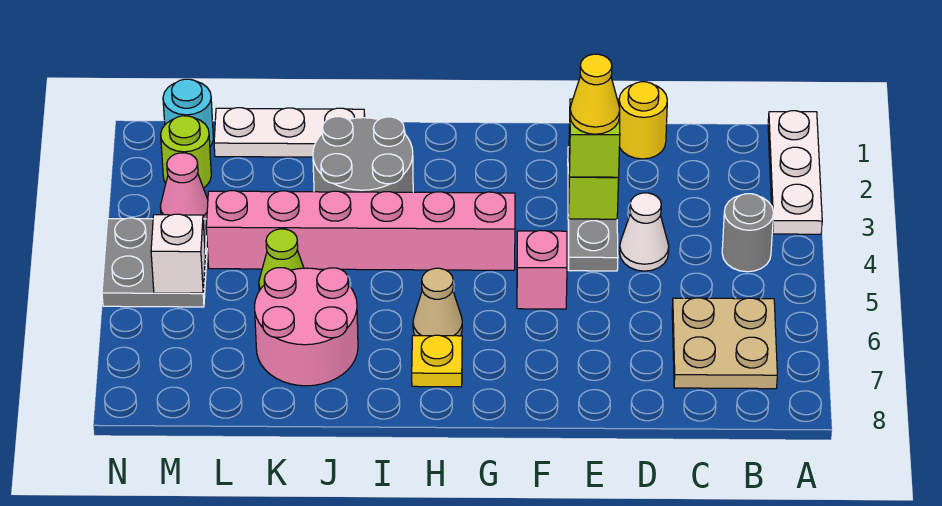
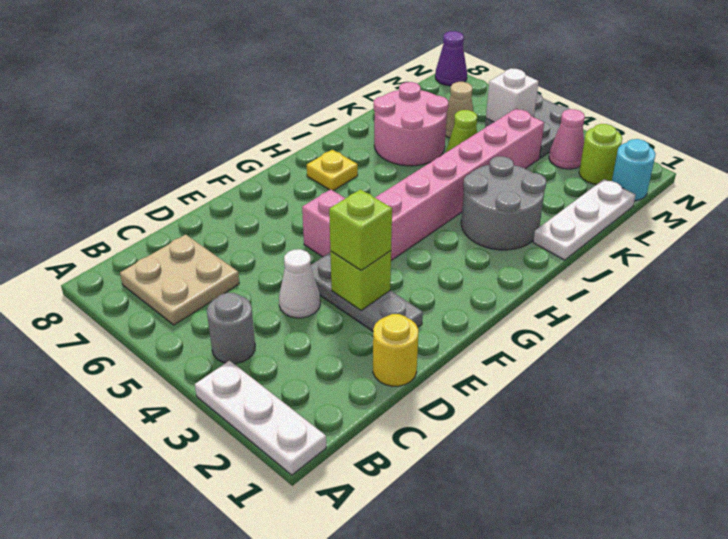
yellow cone E3 level 4 -> none
tan cone H6 level 1 -> tan cone L6 level 1
none -> purple cone N8 level 1

